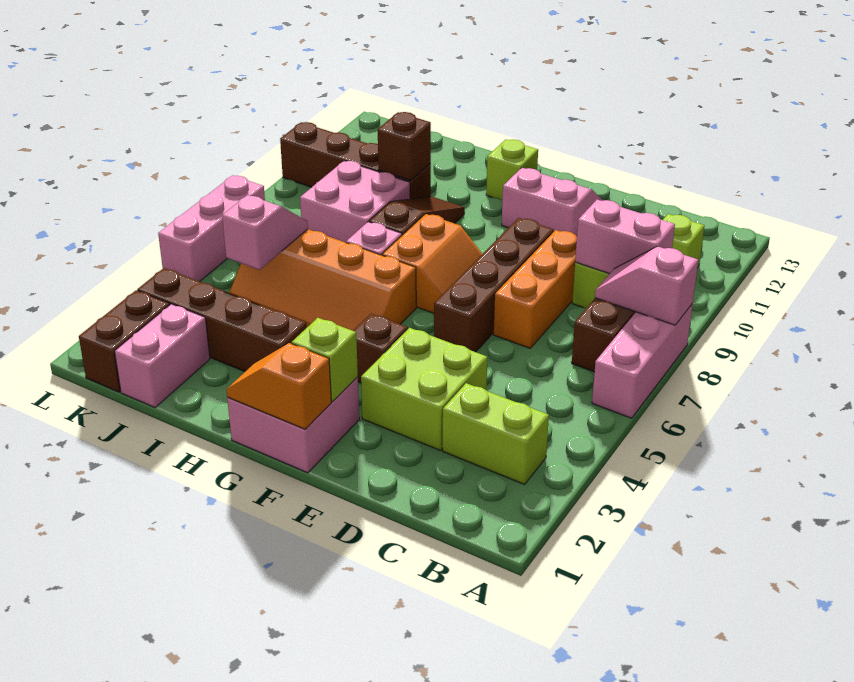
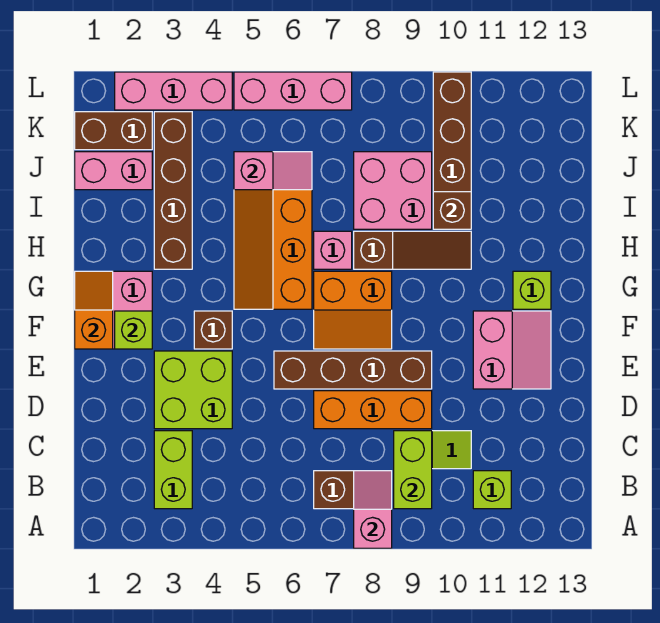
pink brick A6:A8 level 1 -> pink brick L2:L4 level 1
pink brick B9:C9 level 2 -> lime brick B9:C9 level 2

